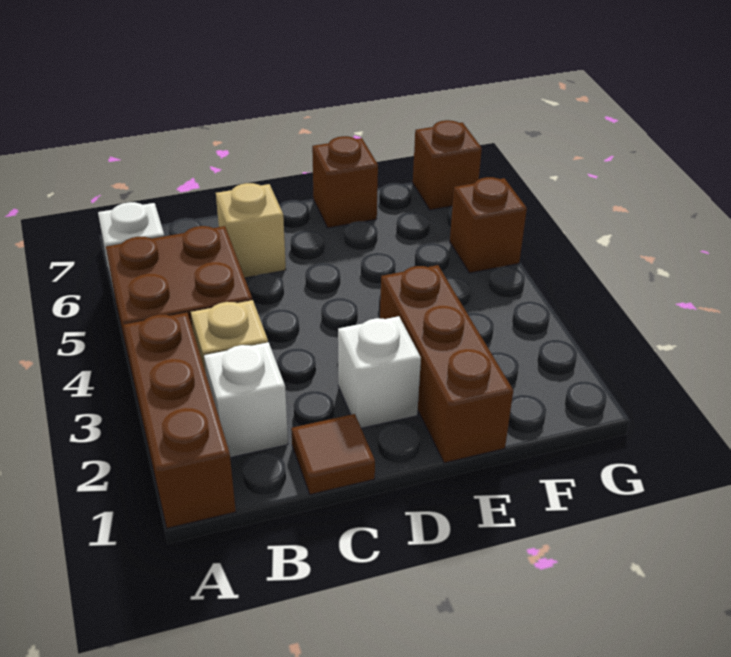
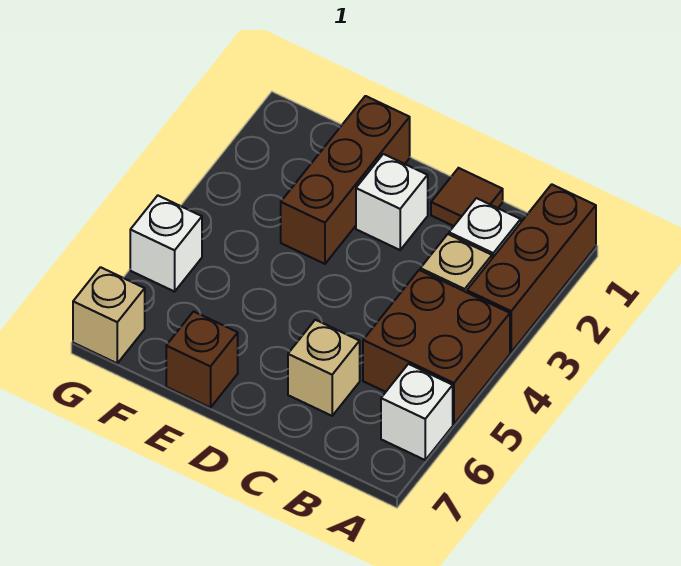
brown brick G5 level 1 -> white brick G5 level 1
brown brick G7 level 1 -> tan brick G7 level 1

